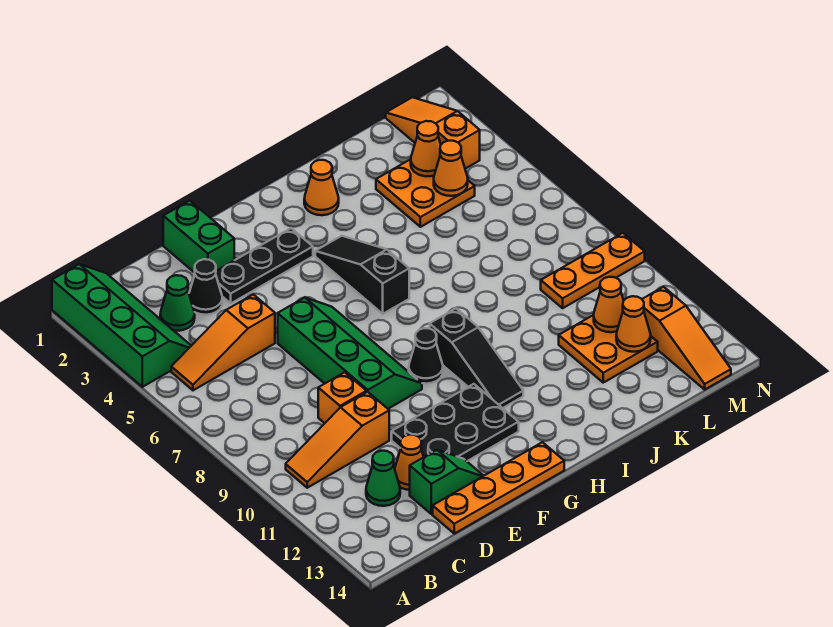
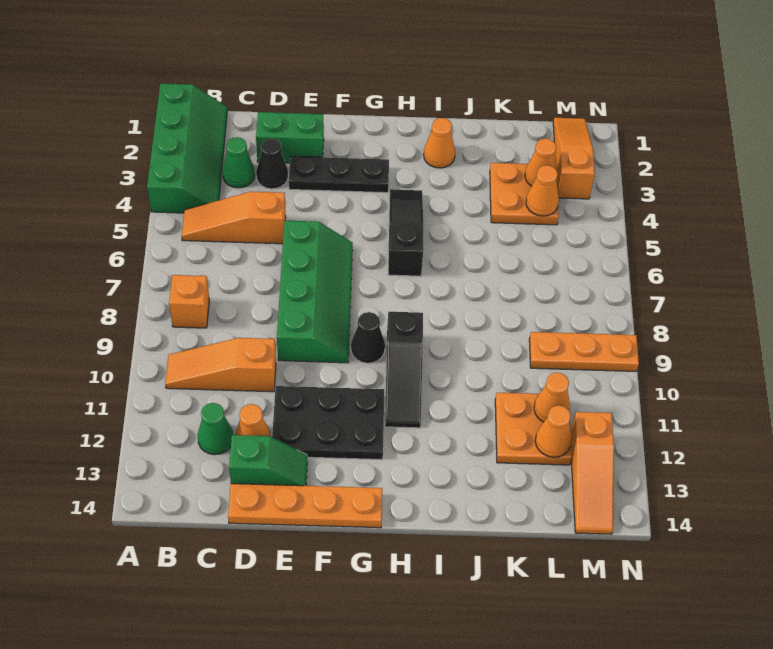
orange brick D9 level 1 -> orange brick B8 level 1
green brick E1:E2 level 1 -> green brick D2:E2 level 1

